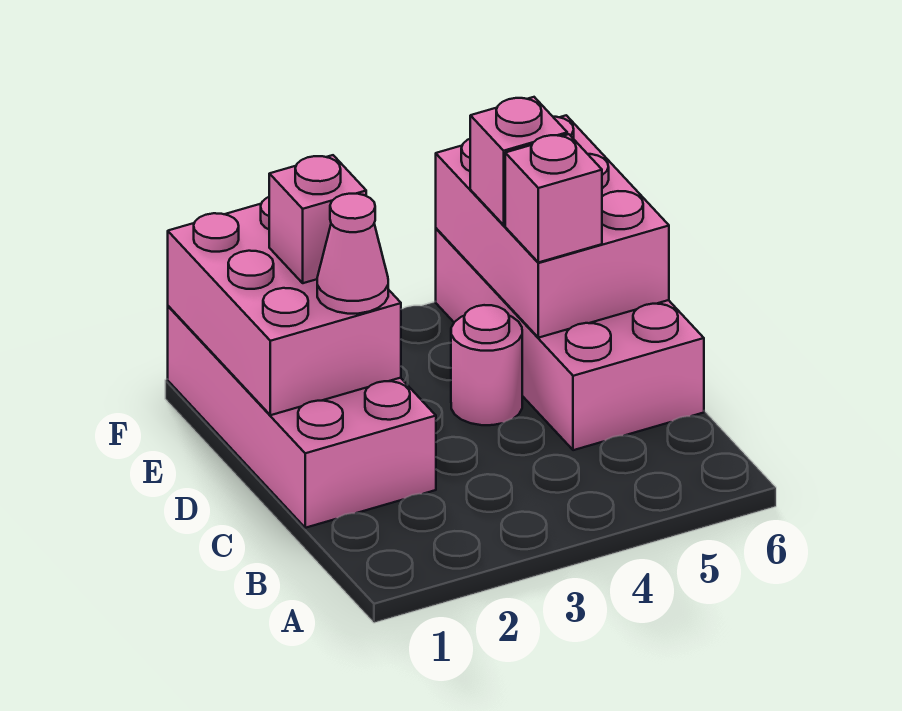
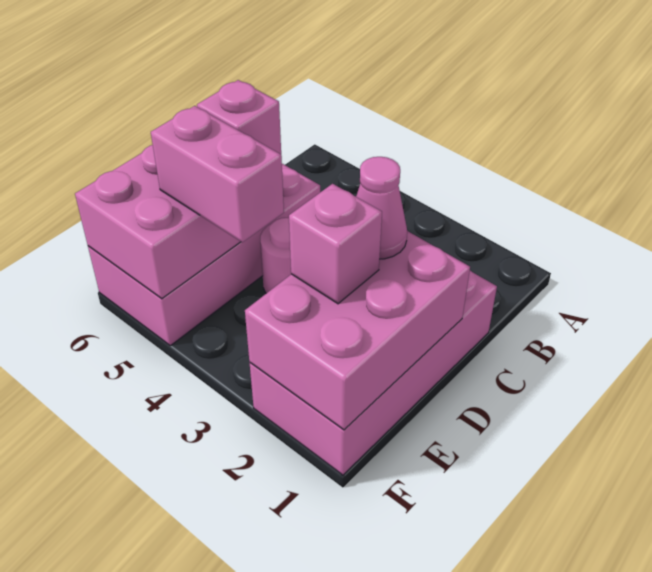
pink brick E5 level 3 -> pink brick E4:E5 level 3

